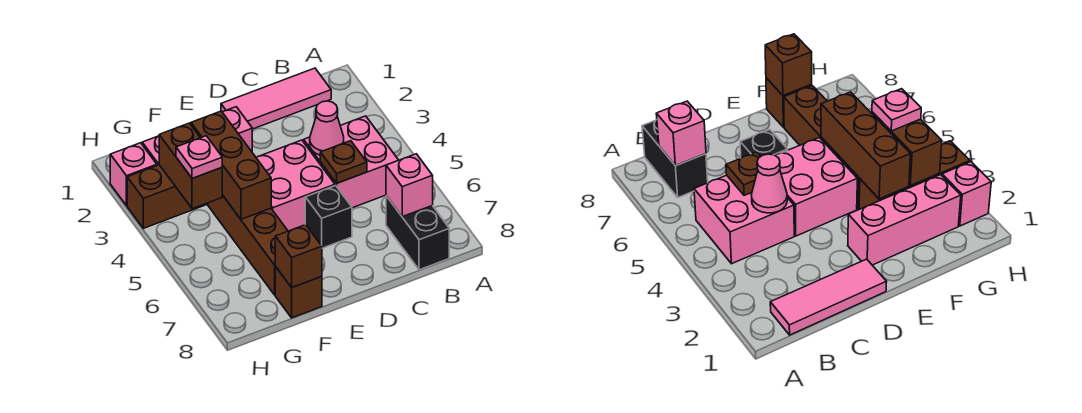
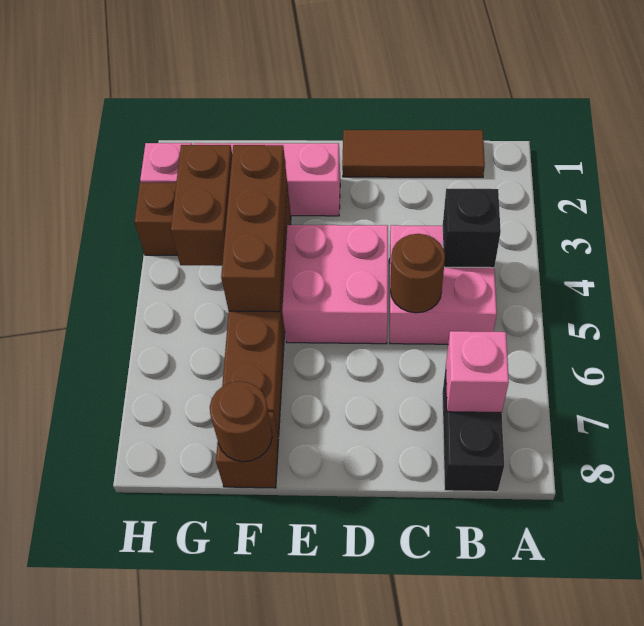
pink tile B1:D1 level 1 -> brown tile B1:D1 level 1
pink cone C4 level 2 -> none
brown plate C5 level 2 -> brown round brick C5 level 2
black brick D6 level 1 -> black brick B4 level 2
brown brick F8 level 2 -> brown round brick F8 level 2
pink plate G4 level 3 -> none

